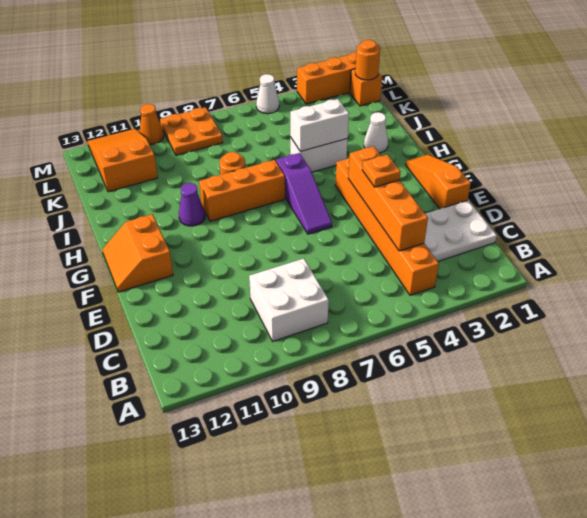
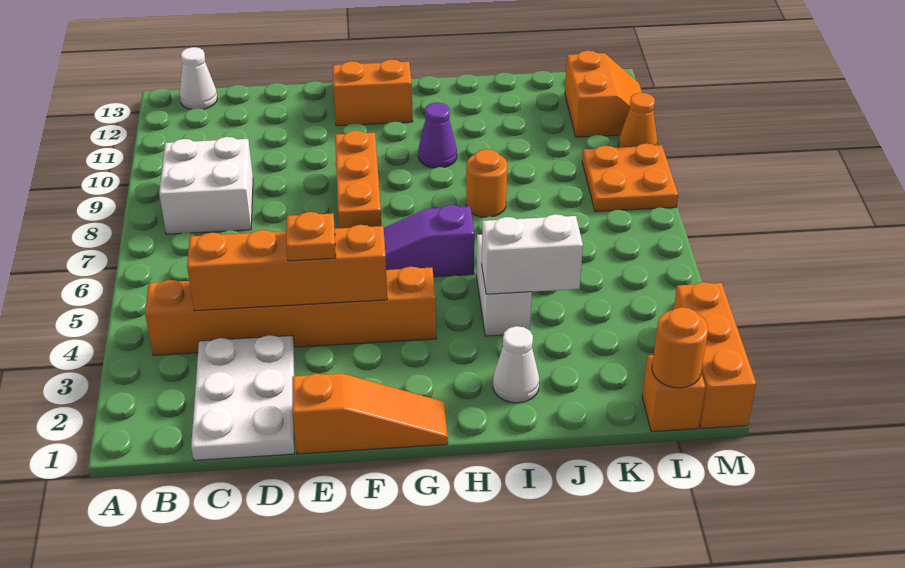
orange brick H7:H9 level 1 -> orange brick F7:F9 level 1
white brick I4:I5 level 2 -> white brick I4:J4 level 2
orange slope K11:M12 level 1 top K -> orange slope L11:M12 level 1 top L
white cone M5 level 1 -> white cone B13 level 1

